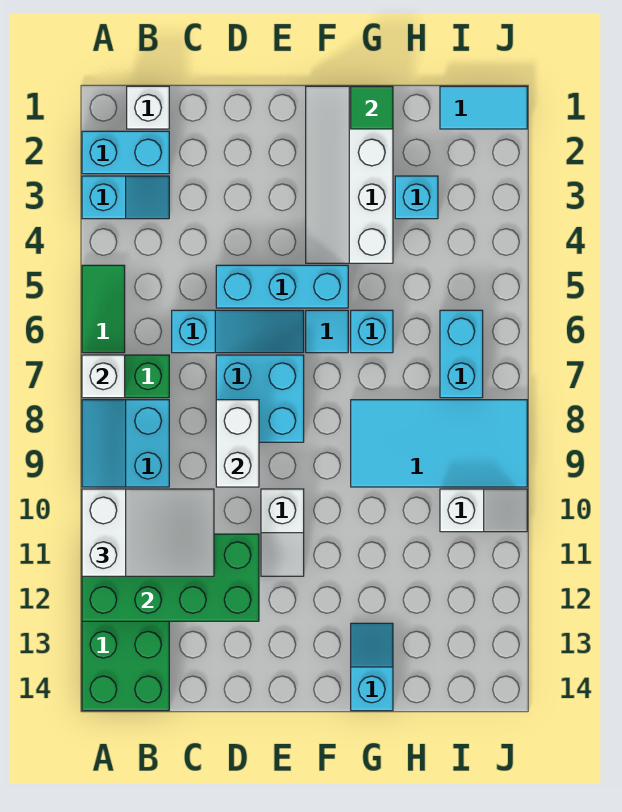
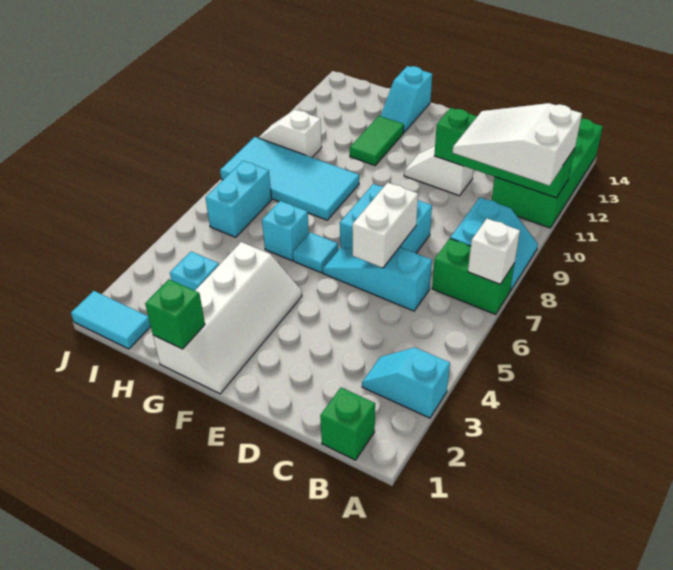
cyan brick A2:B2 level 1 -> none
green tile A5:A6 level 1 -> green tile G11:G12 level 1
green brick A11:D12 level 2 -> green brick A11:D11 level 2
white brick B1 level 1 -> green brick B1 level 1
cyan brick D5:F5 level 1 -> none
white brick D8:D9 level 2 -> white brick D6:D7 level 2
white slope E10:E11 level 1 top 10 -> white slope D11:E11 level 1 top D
green tile G1 level 2 -> green brick G1 level 2

